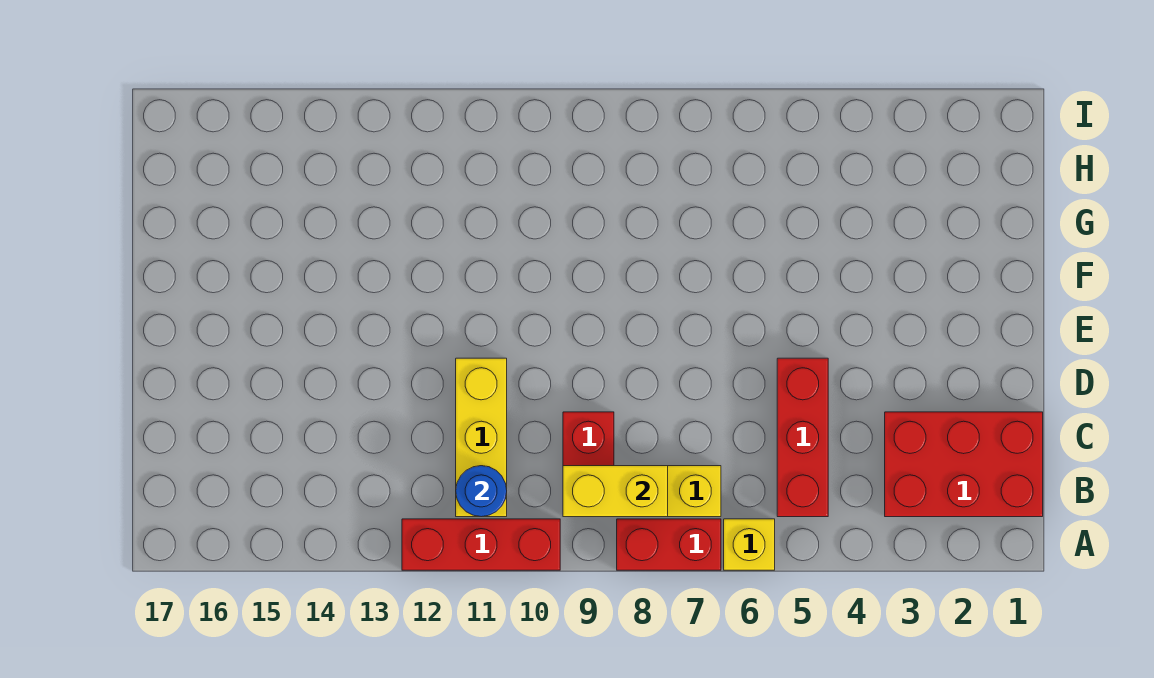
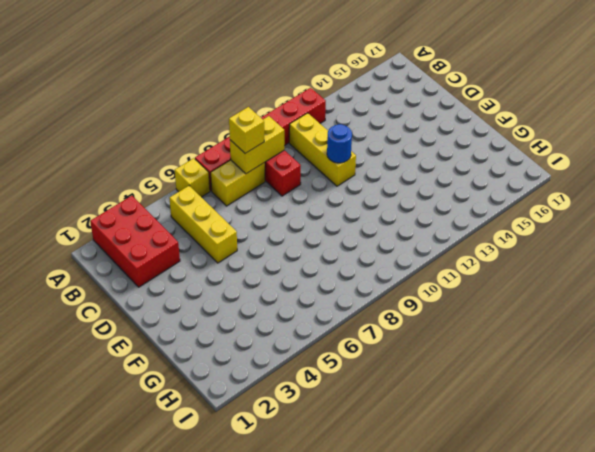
red brick B1:C3 level 1 -> red brick A2:C3 level 1
red brick B5:D5 level 1 -> yellow brick B5:D5 level 1
none -> yellow brick B8 level 3
blue round brick B11 level 2 -> blue round brick D11 level 2

